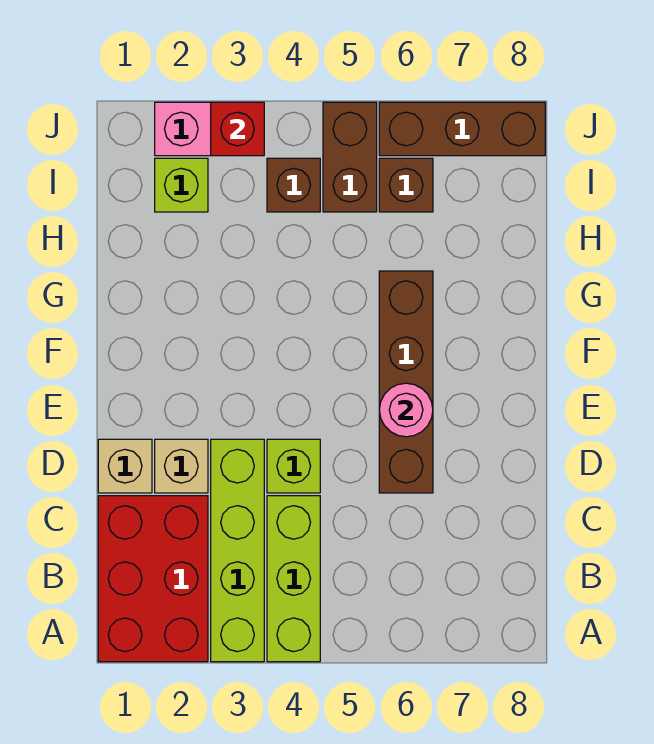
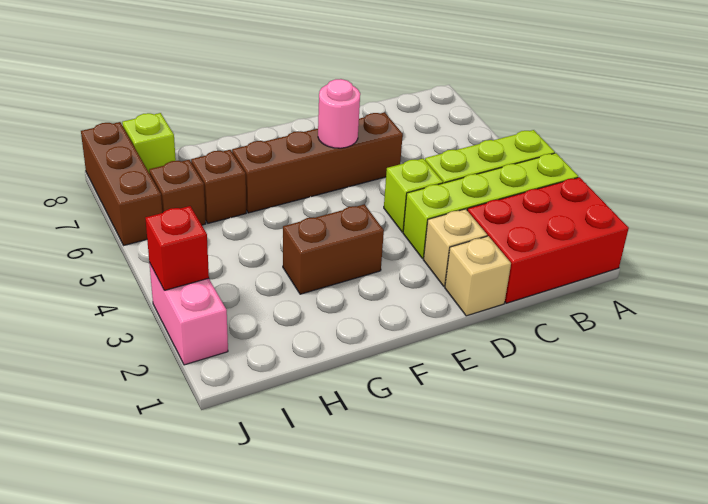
lime brick I2 level 1 -> lime brick I8 level 1
brown brick I4 level 1 -> brown brick H6 level 1
brown brick I5:J5 level 1 -> brown brick F3:G3 level 1

